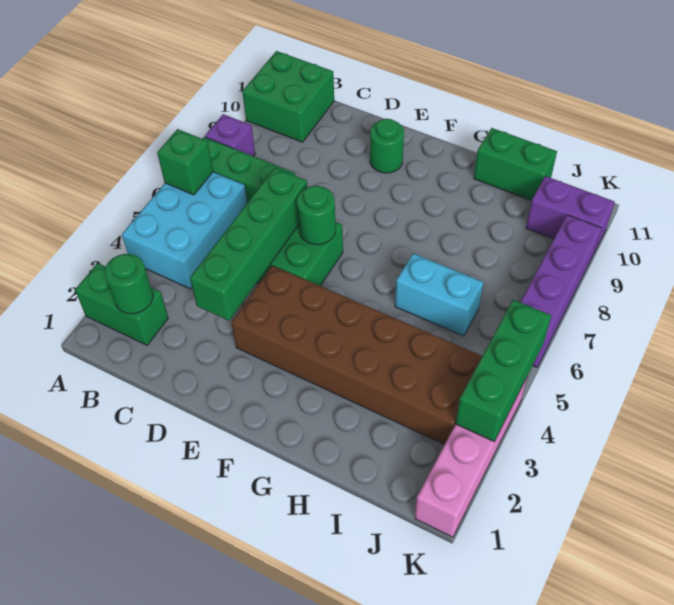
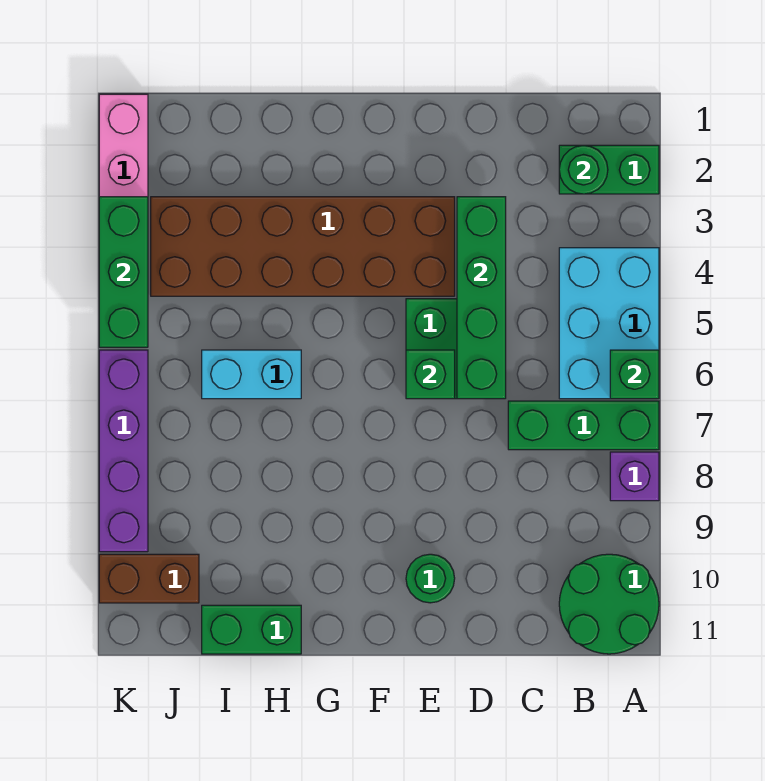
green brick A10:B11 level 1 -> green round brick A10:B11 level 1
green round brick E6 level 2 -> green brick E6 level 2
purple brick J10:K10 level 1 -> brown brick J10:K10 level 1

